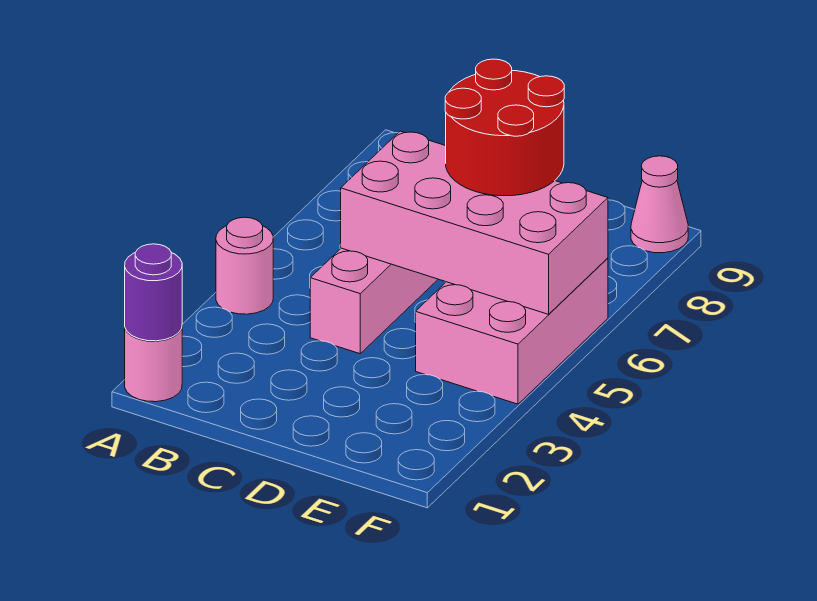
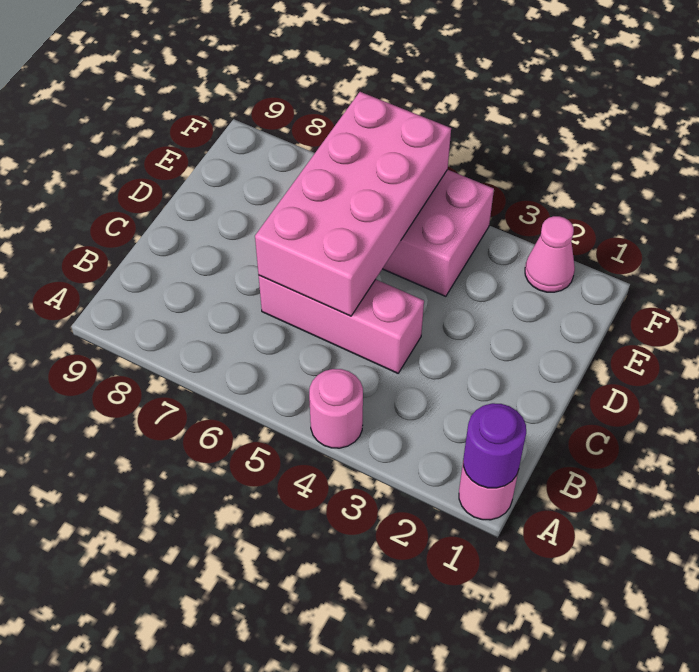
red round brick D6:E7 level 3 -> none
pink cone F9 level 1 -> pink cone F2 level 1

